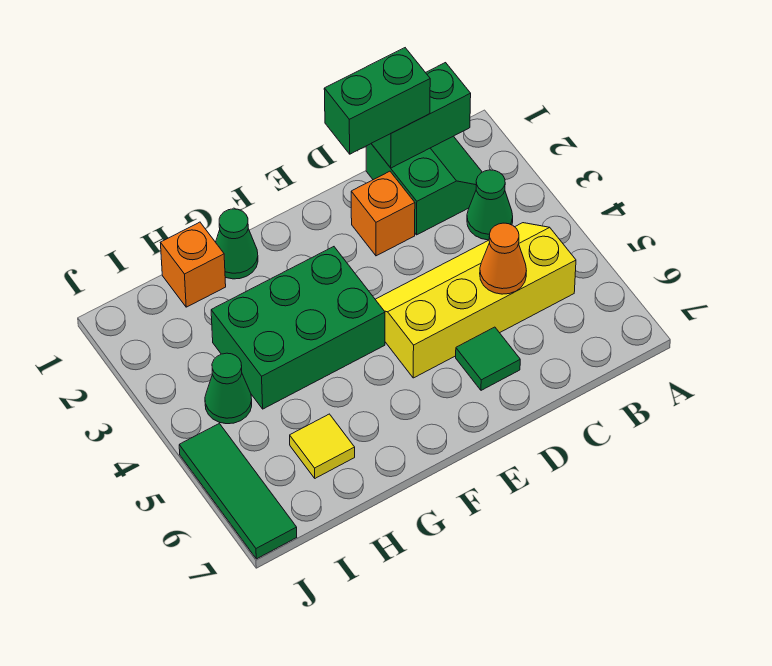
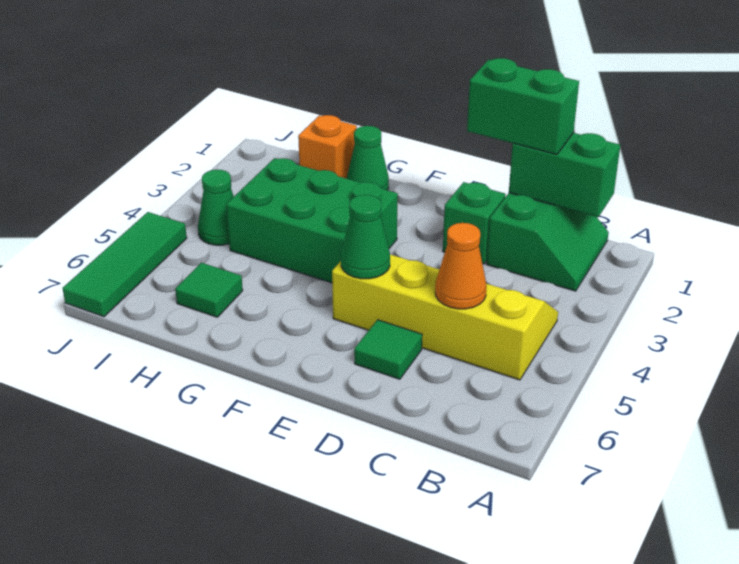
green cone B3 level 1 -> green cone E5 level 2
orange brick D2 level 1 -> green brick D2 level 1
yellow tile H6 level 1 -> green tile H6 level 1

